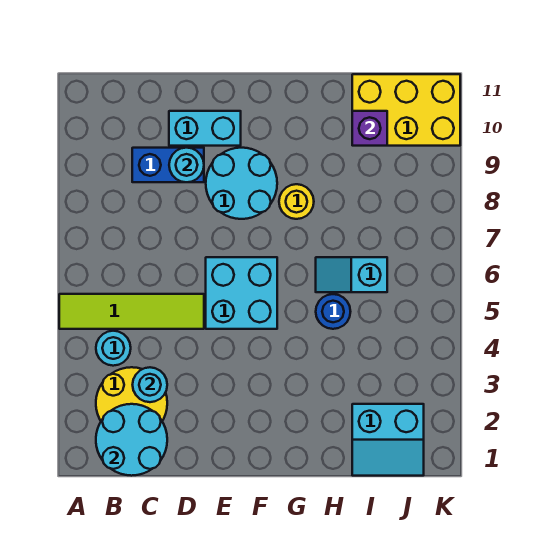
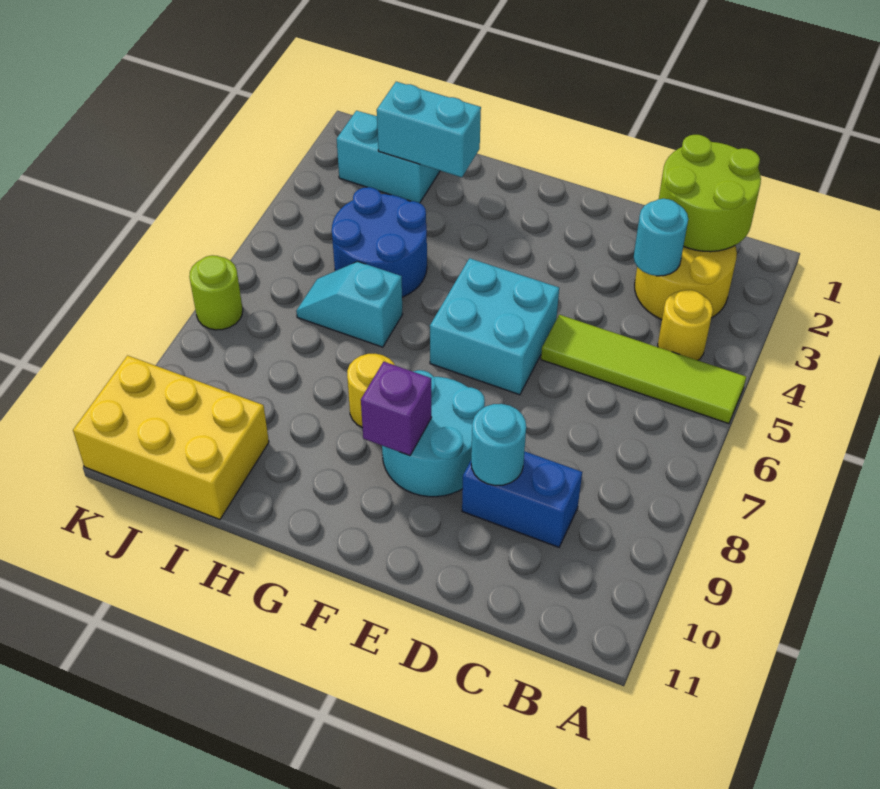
cyan round brick B1:C2 level 2 -> lime round brick B1:C2 level 2
cyan round brick B4 level 1 -> yellow round brick B4 level 1
cyan brick D10:E10 level 1 -> cyan brick H2:I2 level 2
blue round brick H5 level 1 -> blue round brick H4:I5 level 1
cyan slope H6:I6 level 1 top I -> cyan slope H6:I6 level 1 top H
purple brick I10 level 2 -> purple brick F9 level 2
none -> lime round brick K7 level 1

